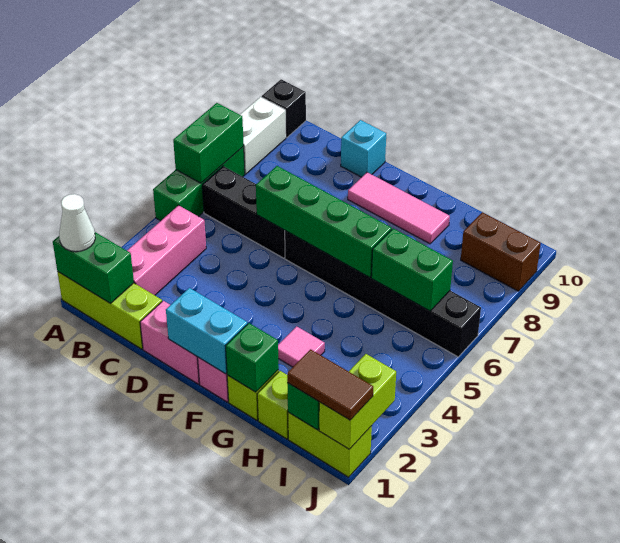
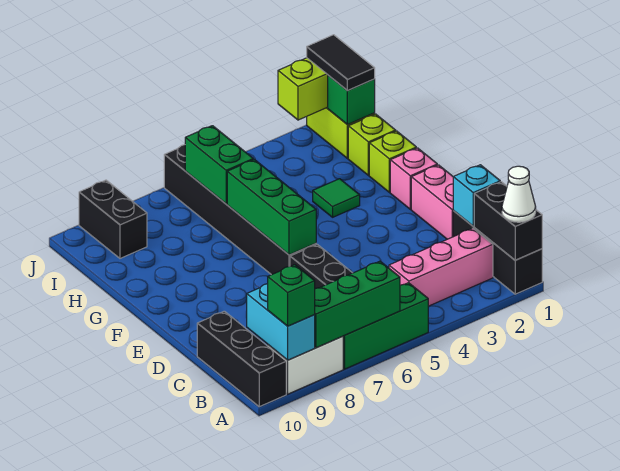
lime brick A1:C1 level 1 -> black brick A1:C1 level 1
green brick A1:B1 level 2 -> black brick A1:B1 level 2
green brick A6:A7 level 2 -> green brick A6:A8 level 2
black brick A10 level 1 -> black brick A10:C10 level 1
green brick D6:G6 level 2 -> green brick E6:G6 level 2
cyan brick D10 level 1 -> cyan brick C1 level 2
cyan brick E1:F1 level 2 -> cyan brick A9:B9 level 2
pink tile E9:G9 level 1 -> none
green brick G1 level 2 -> green brick A9 level 3
pink tile G3 level 1 -> green tile G3 level 1
brown tile I1:J1 level 3 -> black tile I1:J1 level 3
brown brick I9:J9 level 1 -> black brick I9:J9 level 1

